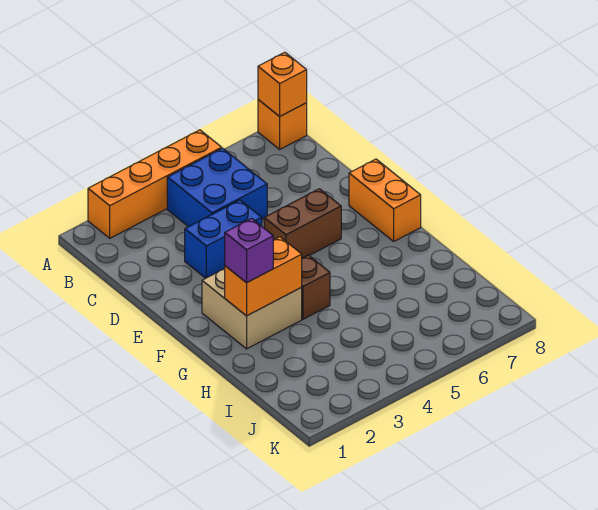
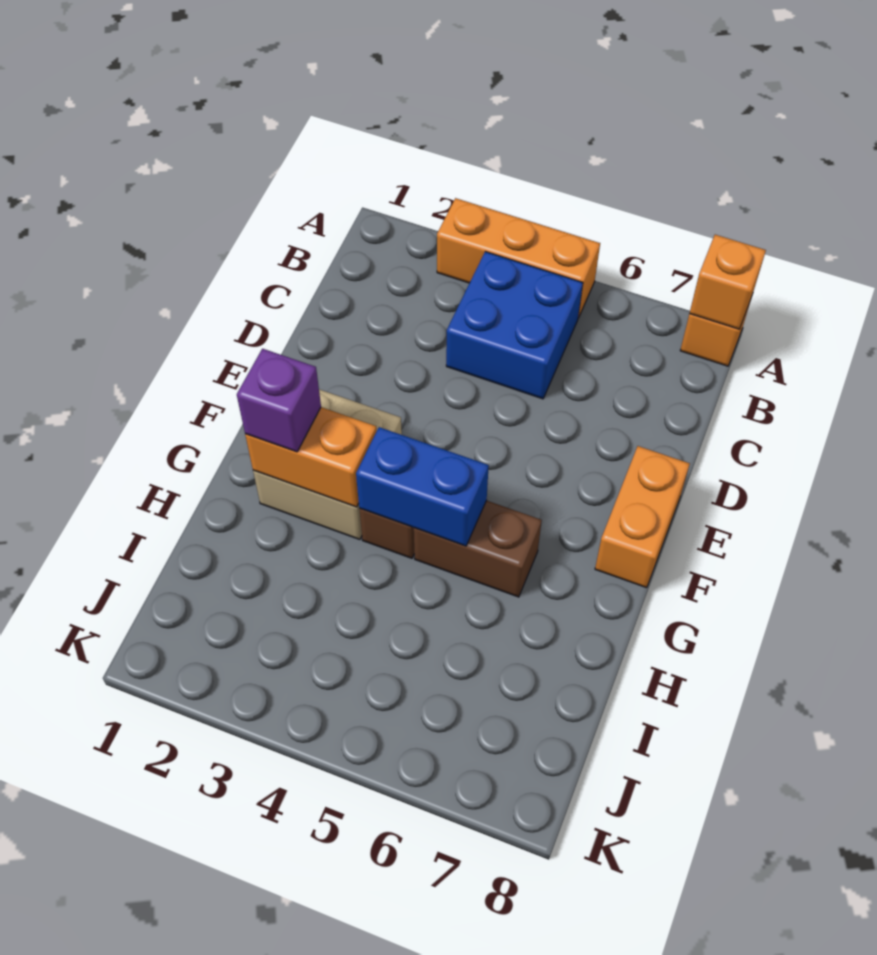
orange brick A2:A5 level 1 -> orange brick A3:A5 level 1
blue brick D3:D4 level 1 -> blue brick G4:G5 level 2
brown brick E5:E6 level 1 -> brown brick G5:G6 level 1

